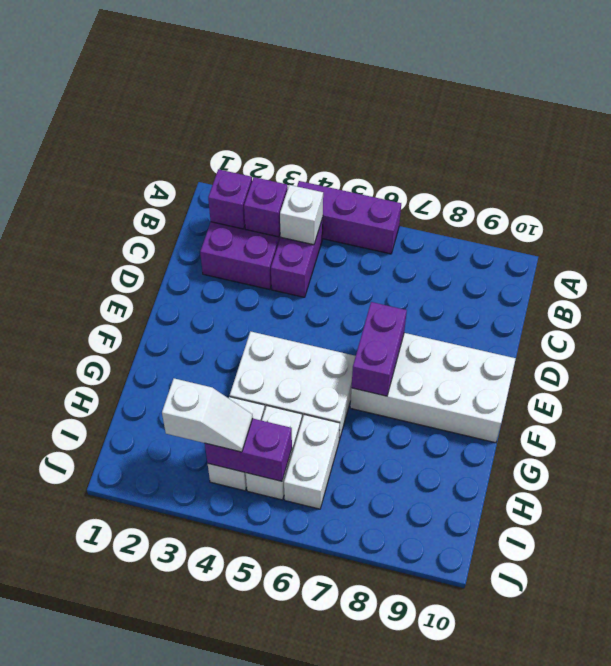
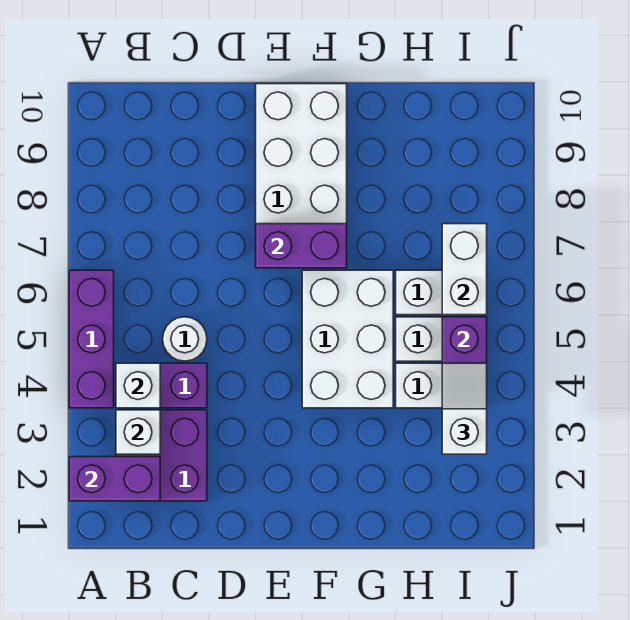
purple brick B2 level 2 -> purple brick A2:B2 level 2
purple brick B3 level 2 -> white brick B3 level 2
none -> white round brick C5 level 1
none -> white brick I6:I7 level 2

